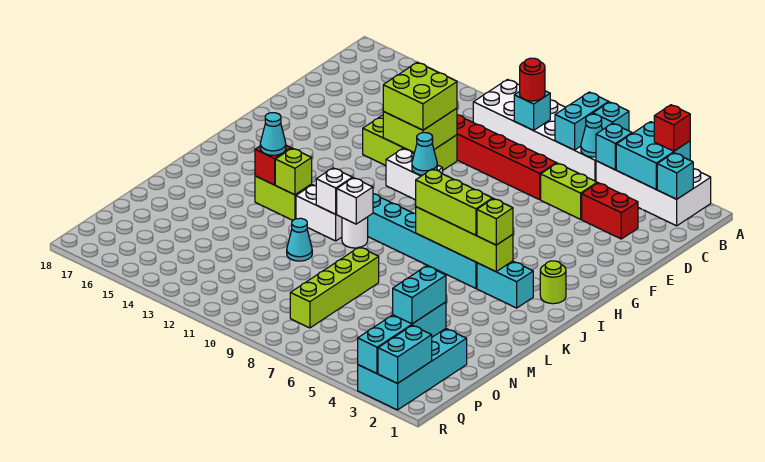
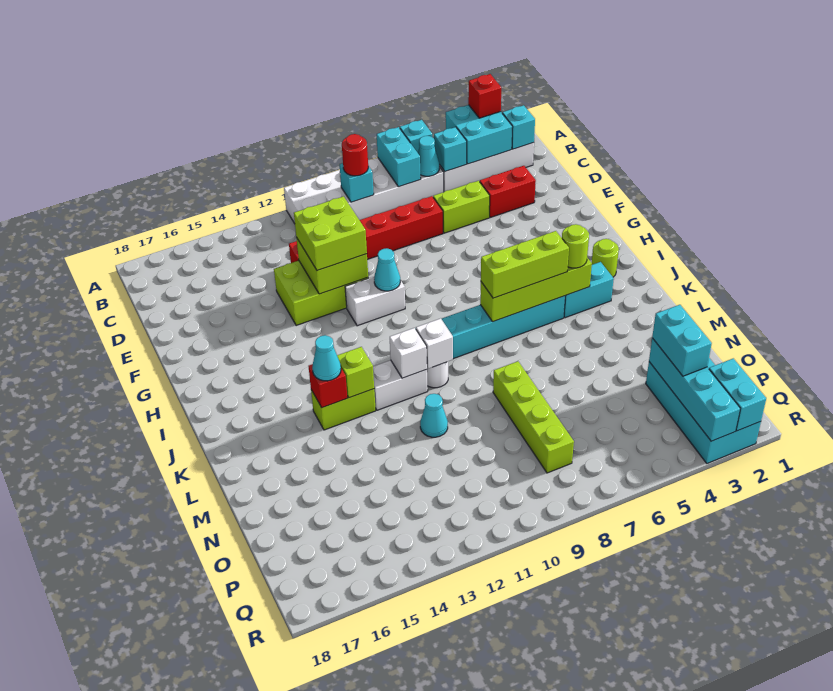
lime brick J4 level 3 -> lime round brick J4 level 3

